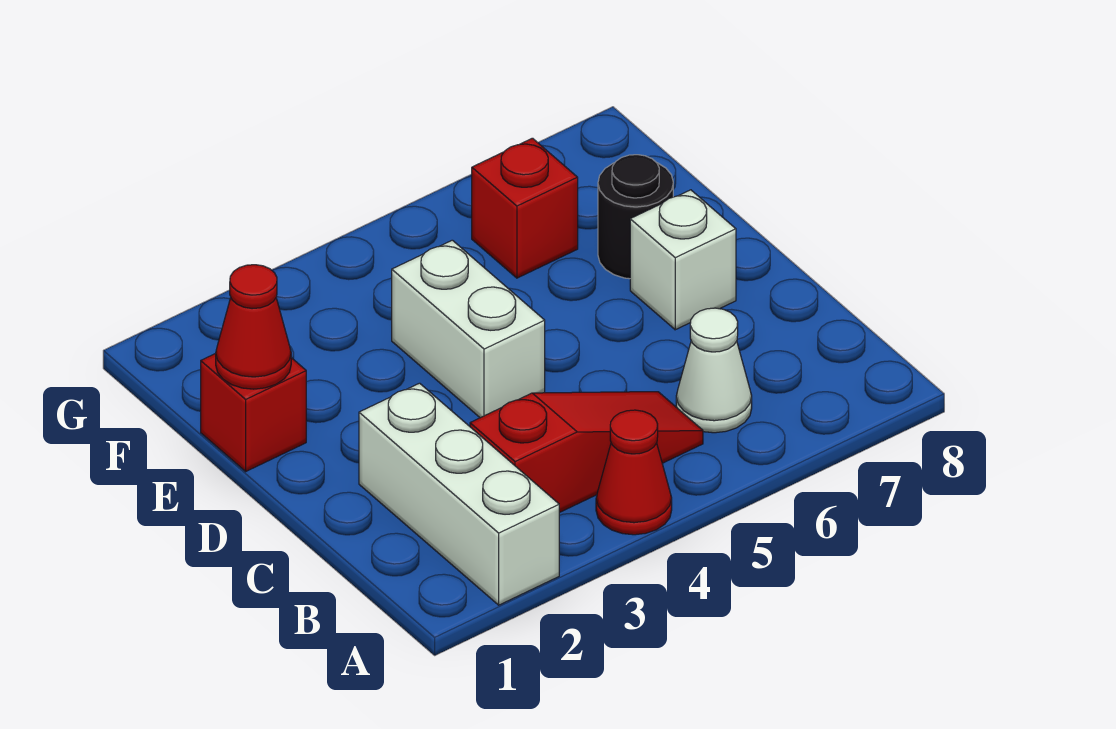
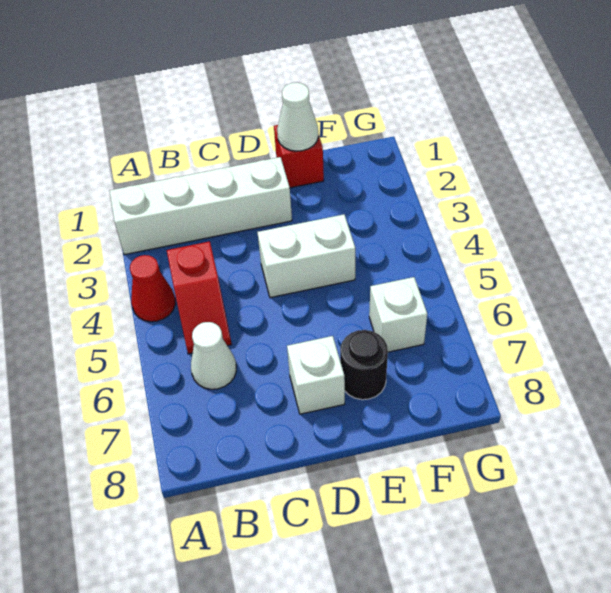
white brick A2:C2 level 1 -> white brick A2:D2 level 1
red slope B3:B5 level 1 top 3 -> red slope B4:B5 level 1 top 4
red cone E1 level 2 -> white cone E1 level 2
red brick F6 level 1 -> white brick F6 level 1

